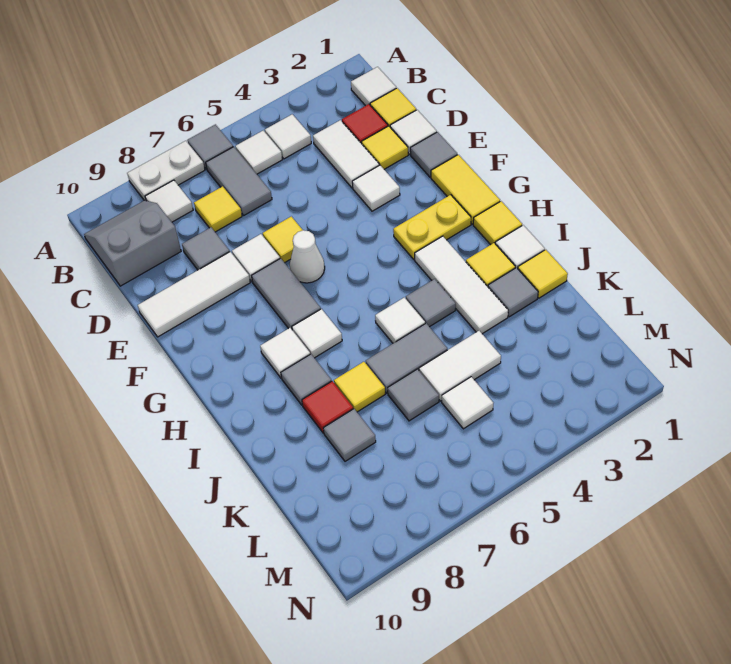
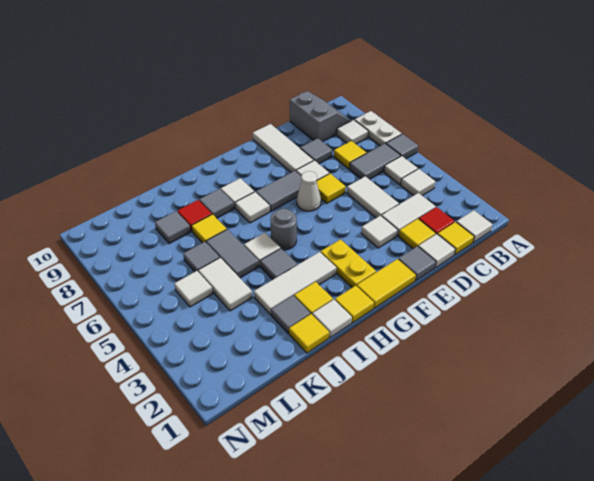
none -> white tile D4:D5 level 1
none -> grey round brick H5 level 1

